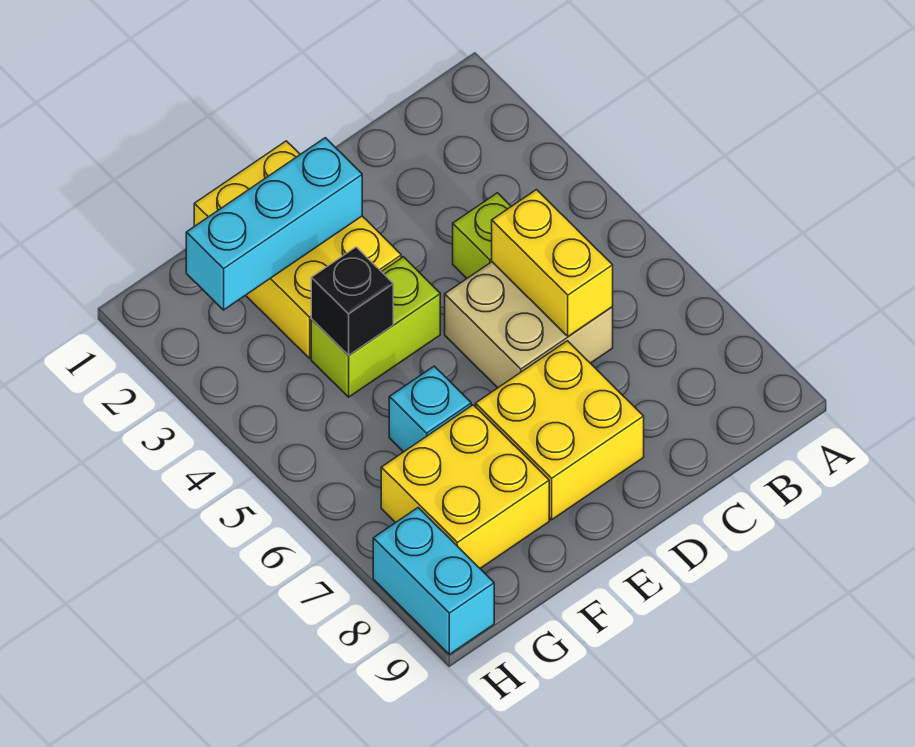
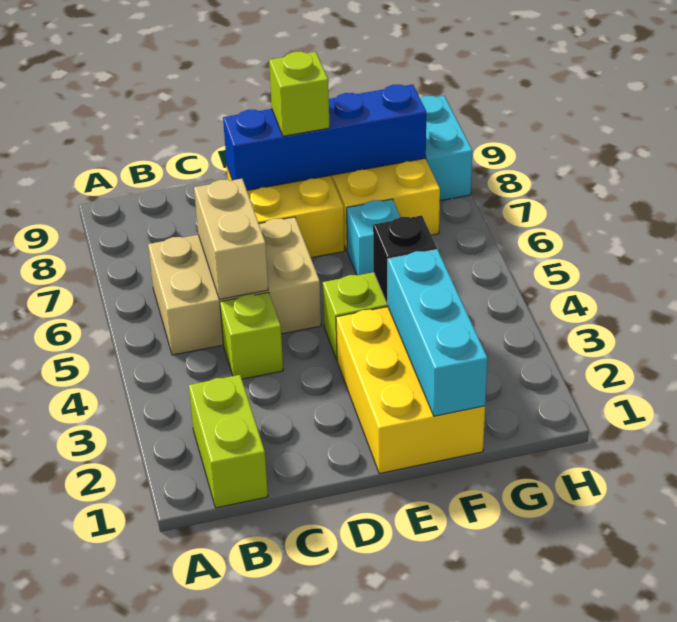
none -> lime brick B1:B2 level 1
tan brick C5:D6 level 1 -> tan brick B5:D6 level 1
yellow brick C5:C6 level 2 -> tan brick C5:C6 level 2
none -> blue brick D8:G8 level 2
cyan brick E2:G2 level 2 -> cyan brick F1:F3 level 2
none -> lime brick E8 level 3

